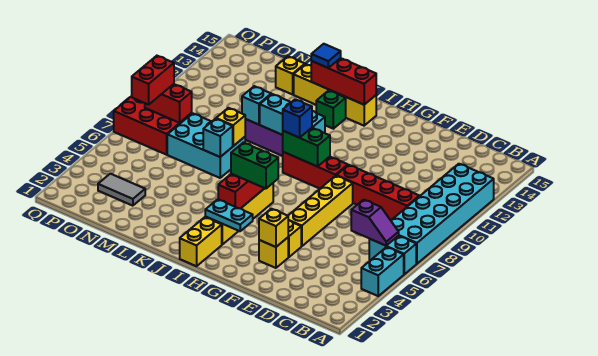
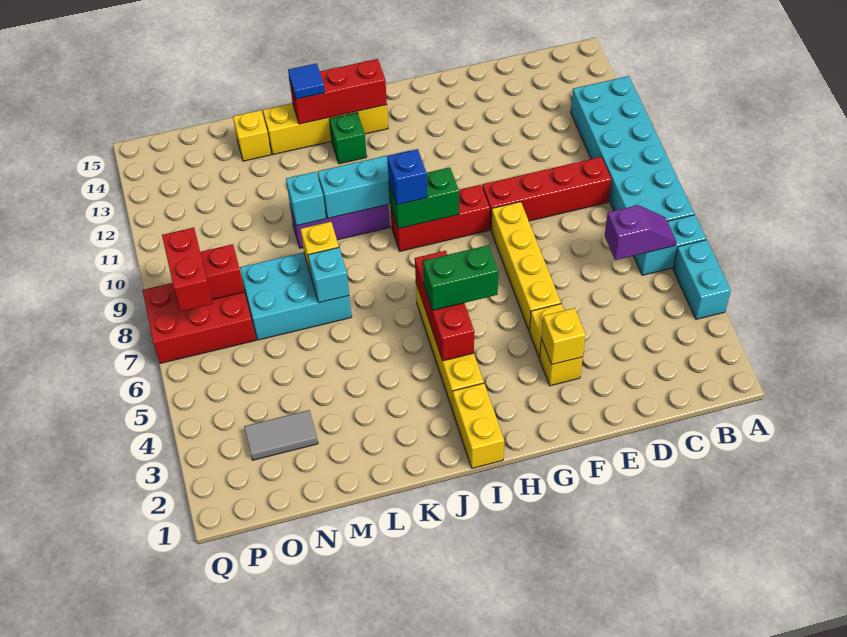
cyan plate H3:I3 level 2 -> none

